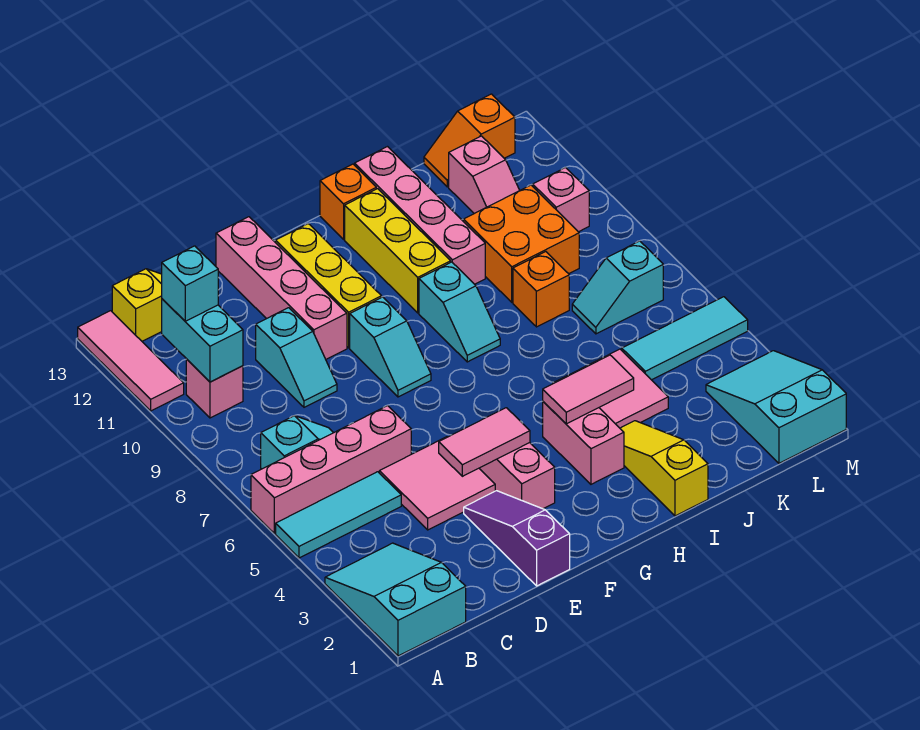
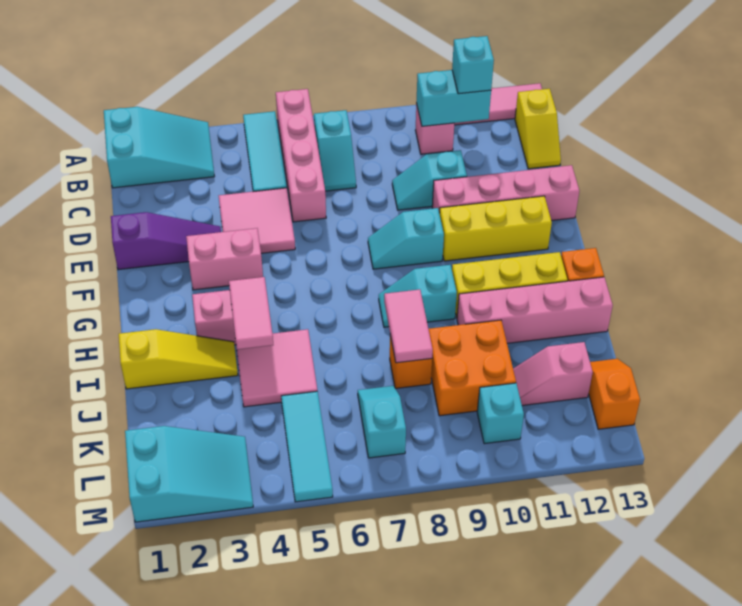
pink tile E4:F4 level 2 -> pink tile I8:J8 level 2
pink brick L10 level 1 -> cyan brick L10 level 1

